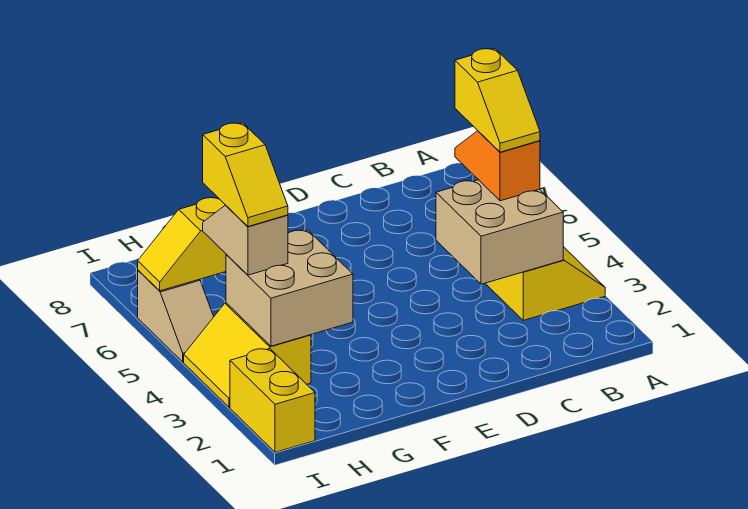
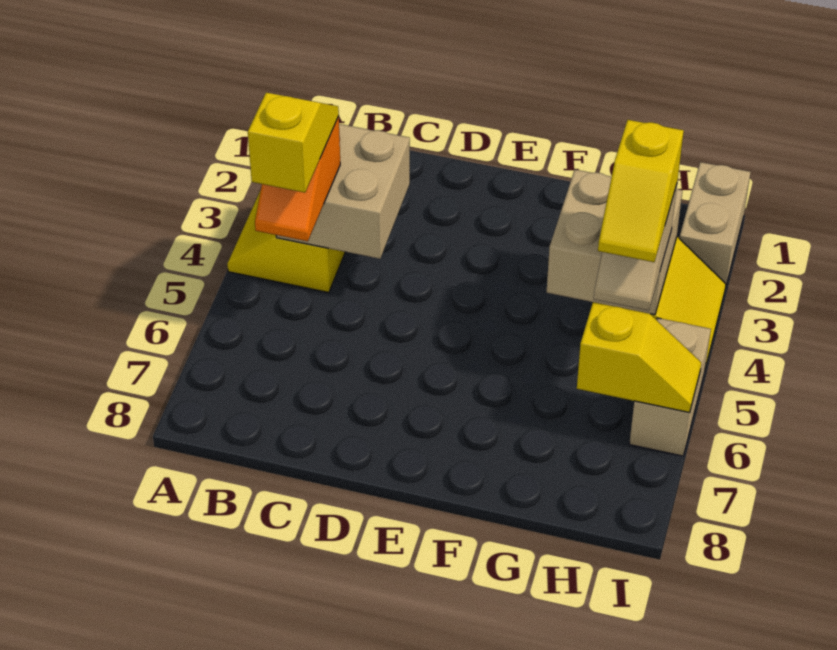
yellow slope H4:H5 level 4 top 5 -> yellow slope H4:H5 level 4 top 4
yellow brick I1:I2 level 1 -> tan brick I1:I2 level 1
tan slope I5:I6 level 1 top 6 -> tan brick I5:I6 level 1

